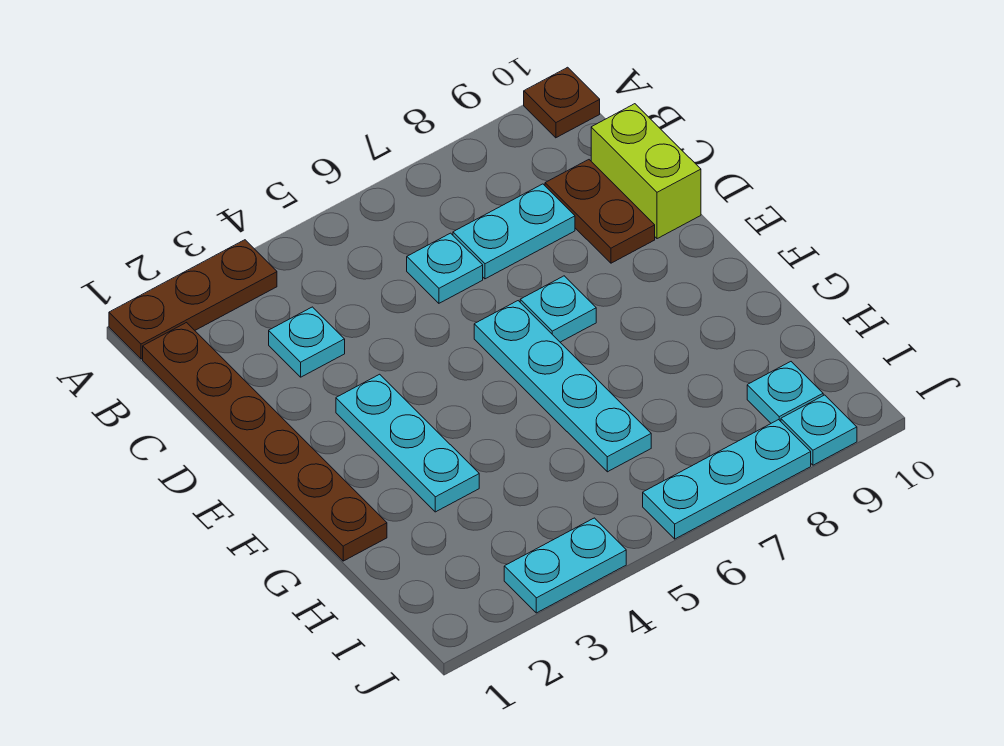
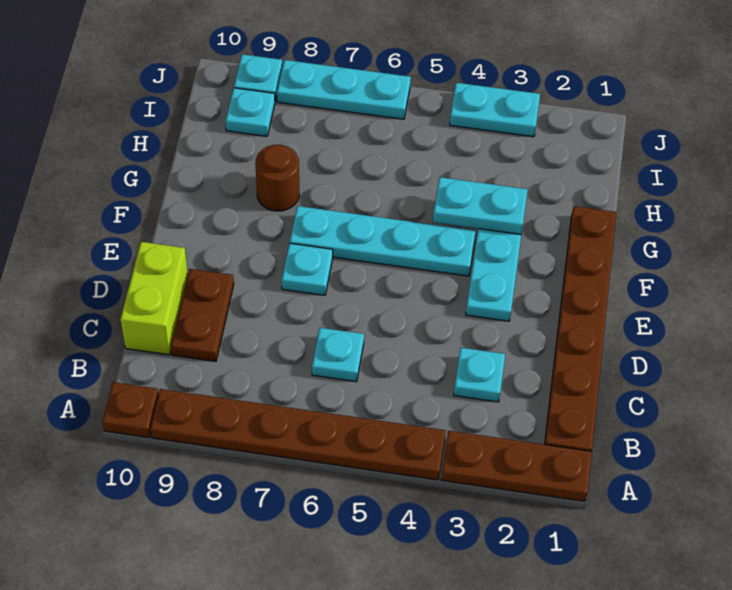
none -> brown plate A4:A9 level 1
cyan plate C7:C8 level 1 -> cyan plate G3:G4 level 2
cyan plate E6:H6 level 1 -> cyan plate F4:F7 level 1
none -> brown round brick G8 level 1

